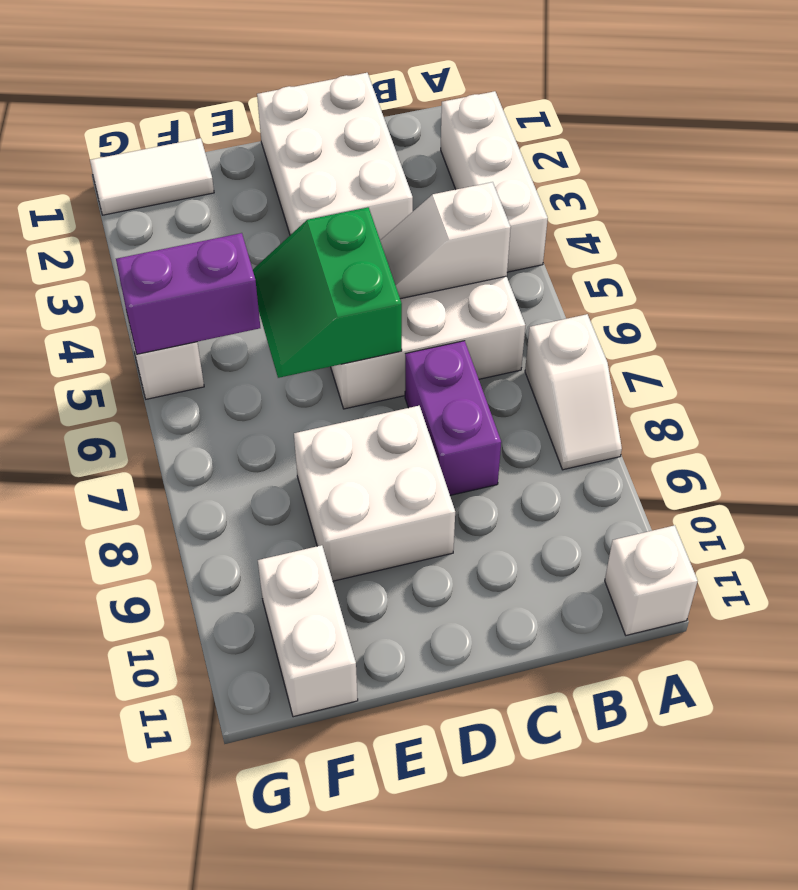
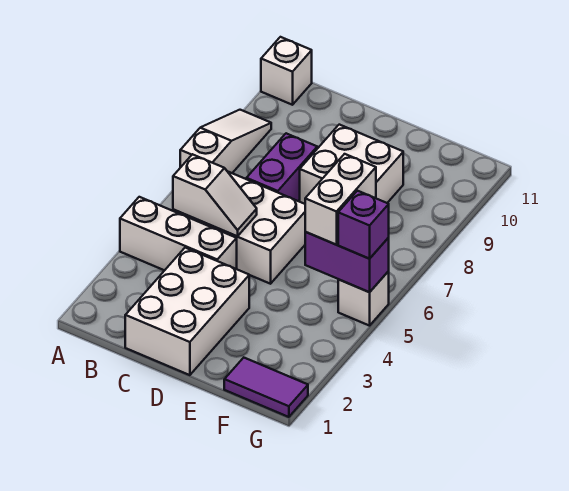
white brick A2:A4 level 1 -> white brick A4:C4 level 1
white slope A7:A8 level 1 top 7 -> white slope A7:A9 level 1 top 7
green slope D5:E6 level 2 top D -> none
white tile F1:G1 level 1 -> purple tile F1:G1 level 1
white brick F10:F11 level 1 -> white brick F5:F6 level 3
none -> purple brick G5 level 3

